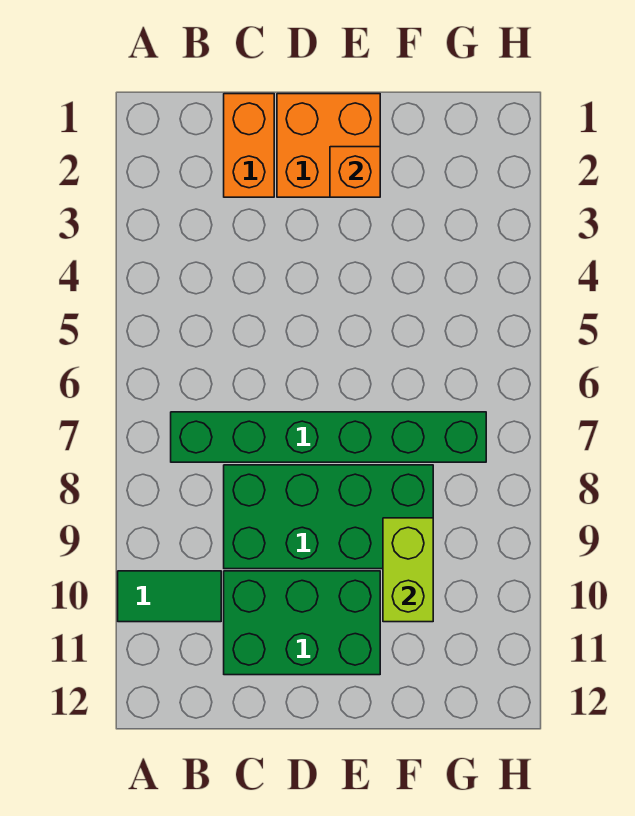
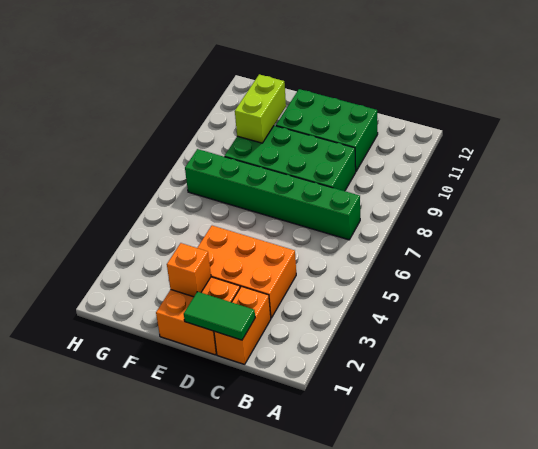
green tile A10:B10 level 1 -> green tile C1:D1 level 2
none -> orange brick C3:E4 level 1

